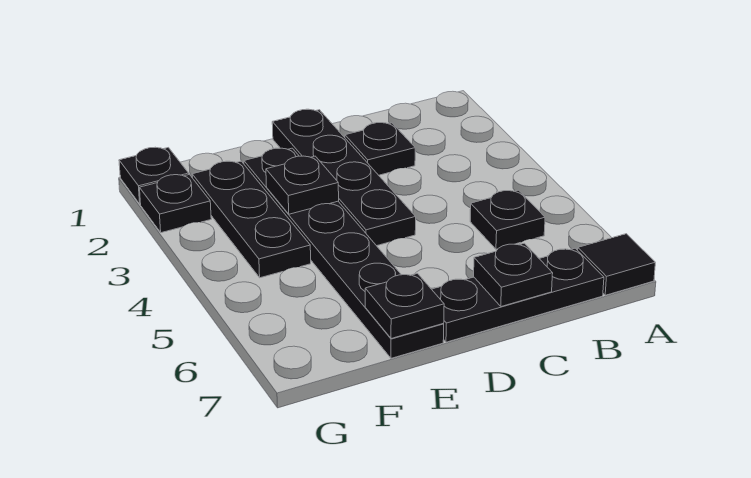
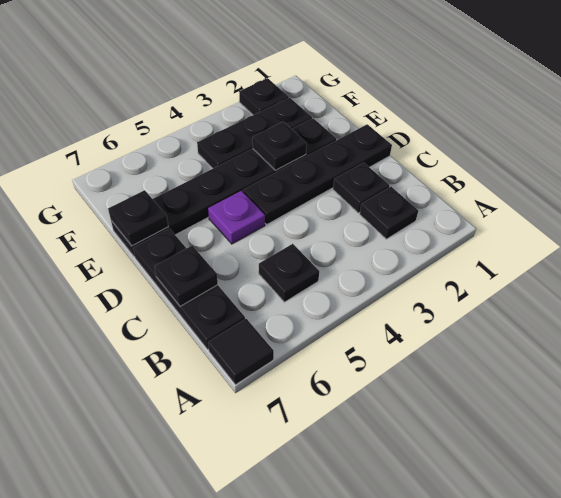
none -> purple plate D5 level 1
black plate G1 level 1 -> black plate B2 level 1

